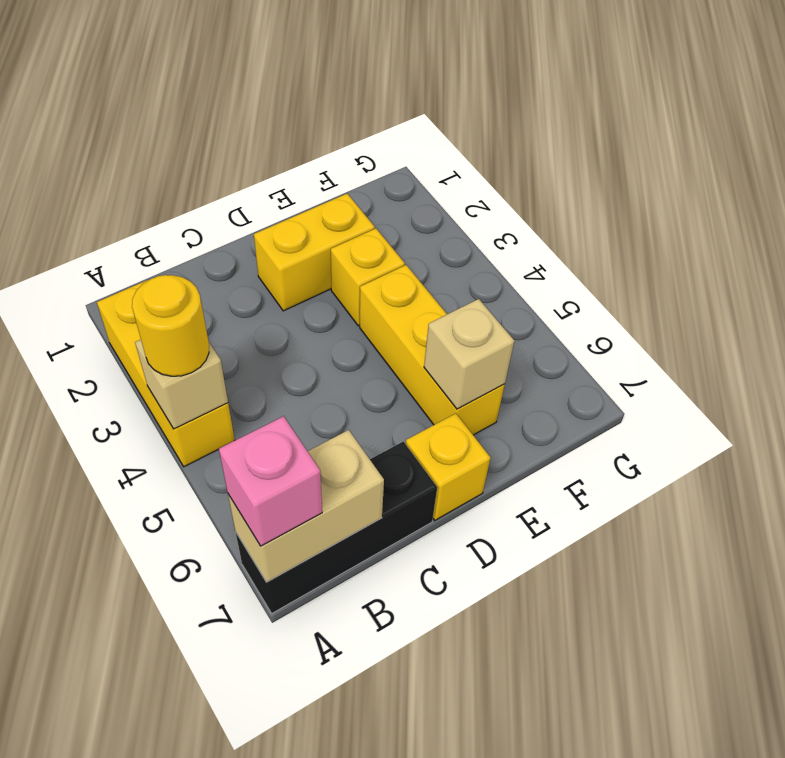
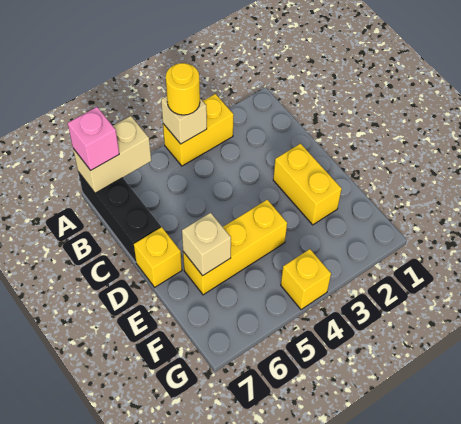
yellow brick A2:A4 level 1 -> yellow brick A3:A4 level 1
tan brick A7:B7 level 2 -> tan brick A6:A7 level 2
yellow brick E3 level 1 -> yellow brick G4 level 1

